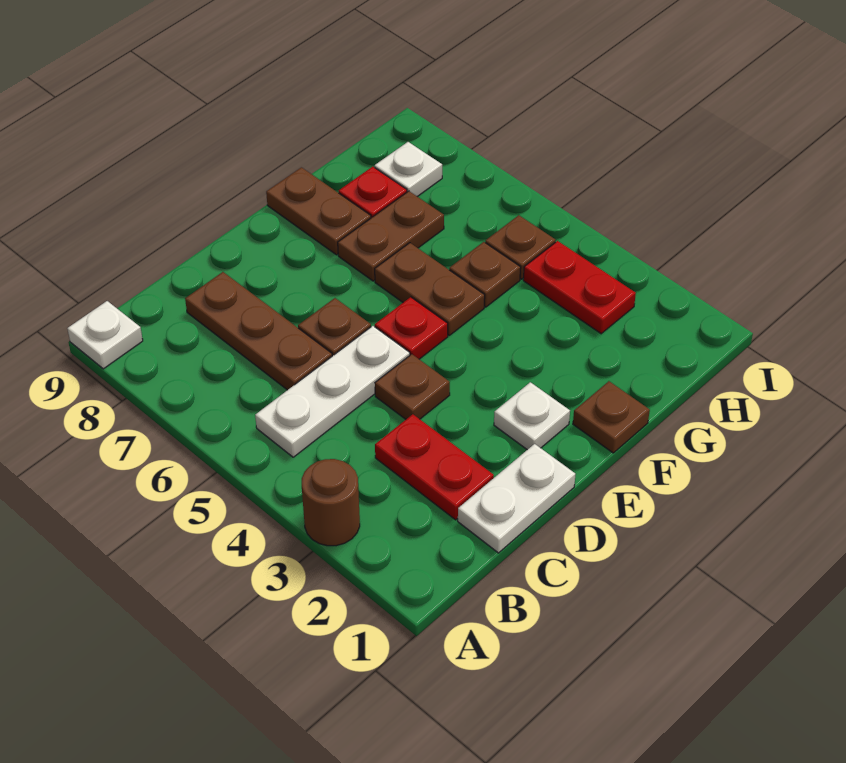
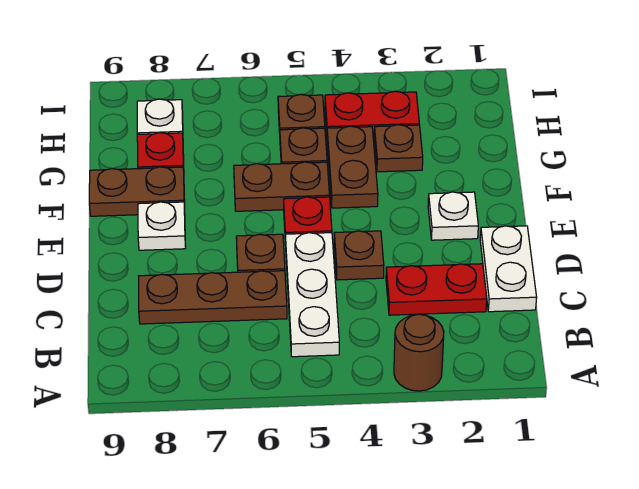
white plate A9 level 1 -> white plate E8 level 1
brown plate F1 level 1 -> brown plate G3 level 1
brown plate F7:G7 level 1 -> brown plate F4:G4 level 1

